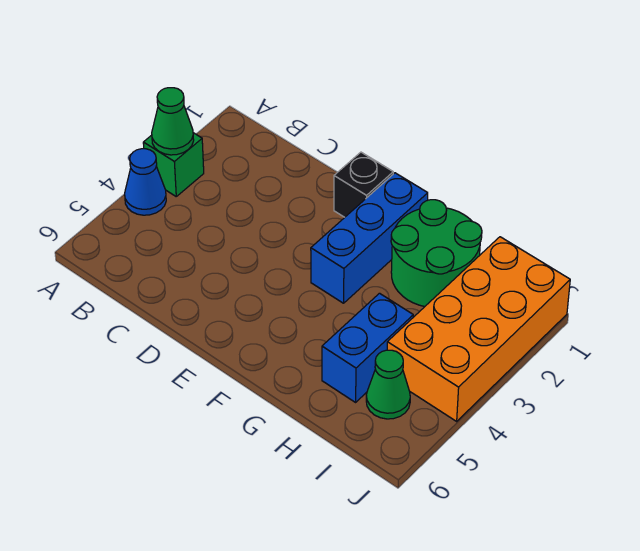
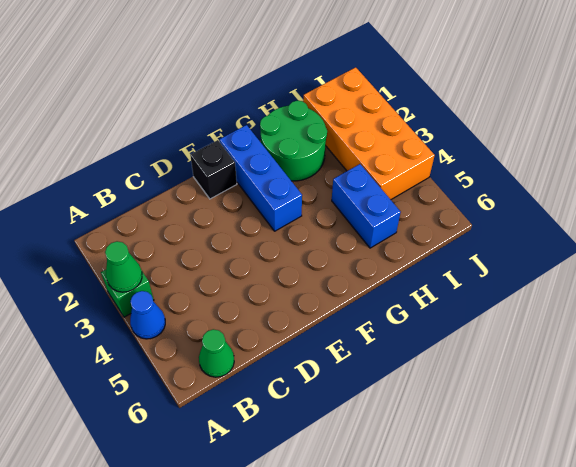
green cone I5 level 1 -> green cone B6 level 1

